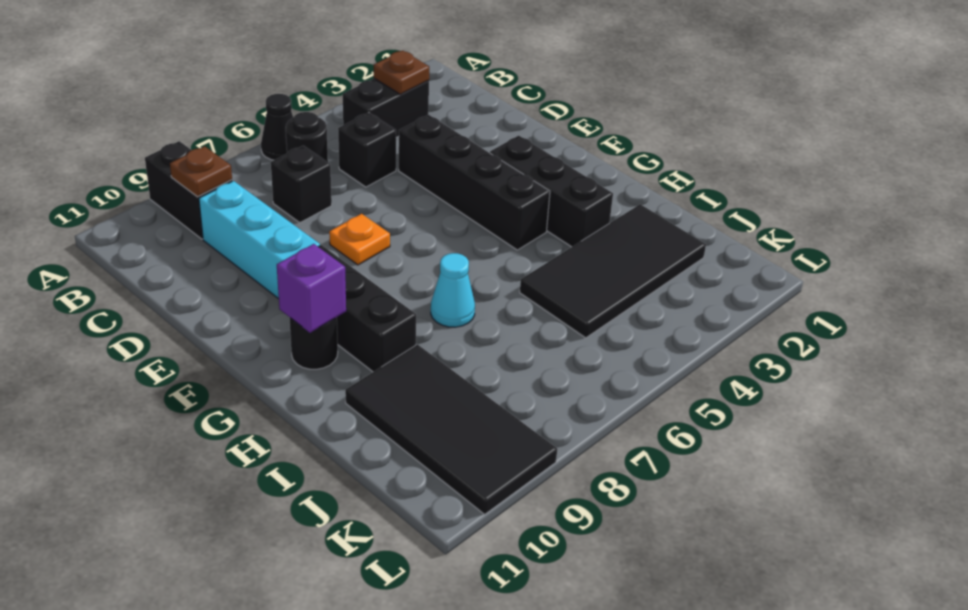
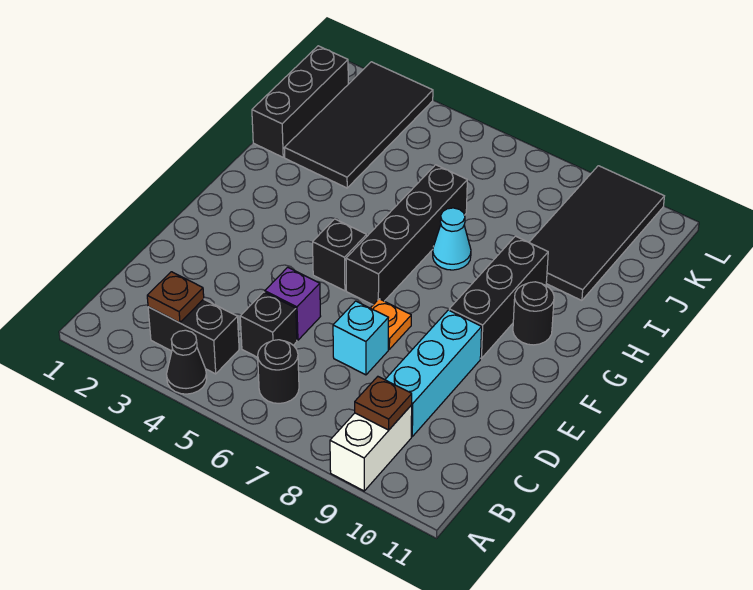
black cone A6 level 1 -> black cone A4 level 1
black brick A9:B9 level 1 -> white brick A9:B9 level 1
black brick C7 level 1 -> black brick F5 level 1
black brick D4:G4 level 1 -> black brick F6:I6 level 1
none -> cyan brick D7 level 1
black brick F3:H3 level 1 -> black brick I1:K1 level 1
purple brick G10 level 2 -> purple brick D5 level 1
black tile I2:J5 level 1 -> black tile I2:L3 level 1

